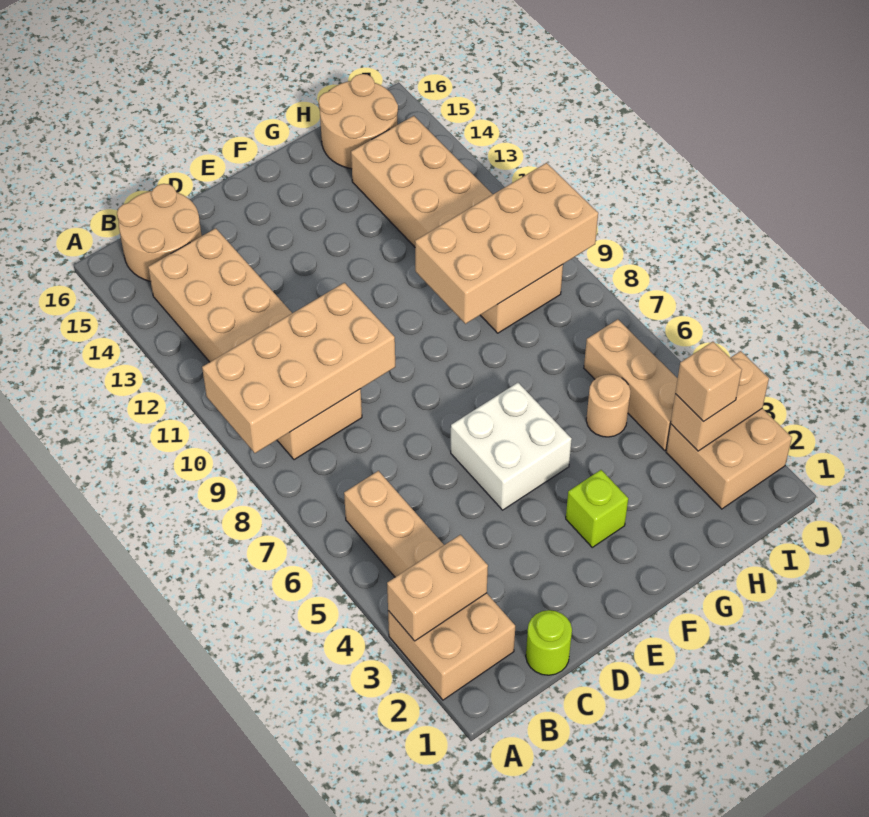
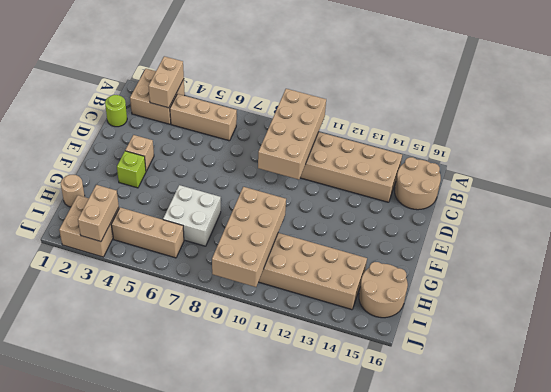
white brick E5:F6 level 1 -> white brick G6:H7 level 1
tan round brick H5 level 1 -> tan round brick H1 level 1
tan brick I3 level 3 -> tan brick E3 level 1

